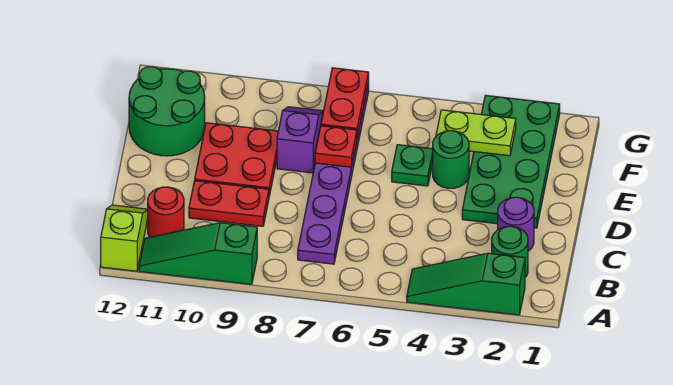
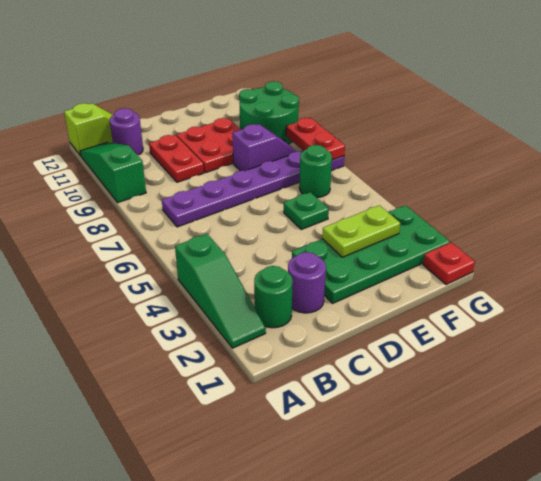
green slope A2:A4 level 1 top 2 -> green slope A2:A4 level 1 top 4
red round brick B11 level 1 -> purple round brick B11 level 1
green round brick E4 level 1 -> green round brick F6 level 1
red plate E7 level 2 -> red plate G1 level 1
green round brick E11:F12 level 1 -> green round brick F9:G10 level 1
lime plate F3:F4 level 2 -> lime plate E3:F3 level 2
red plate F7:G7 level 2 -> red plate G7:G8 level 2

